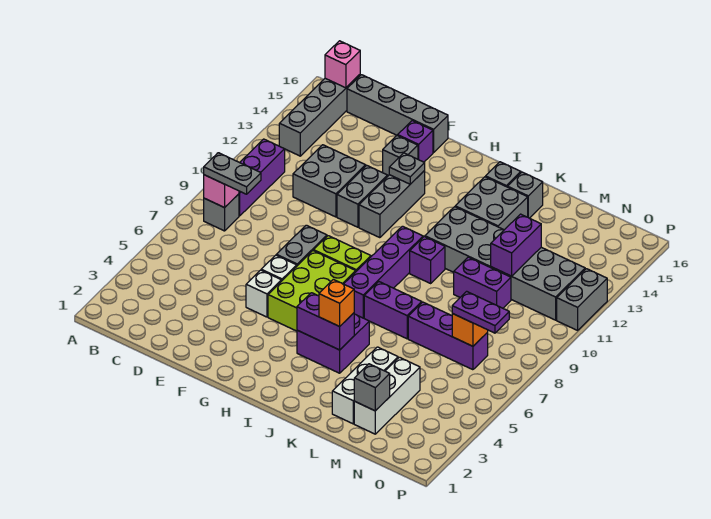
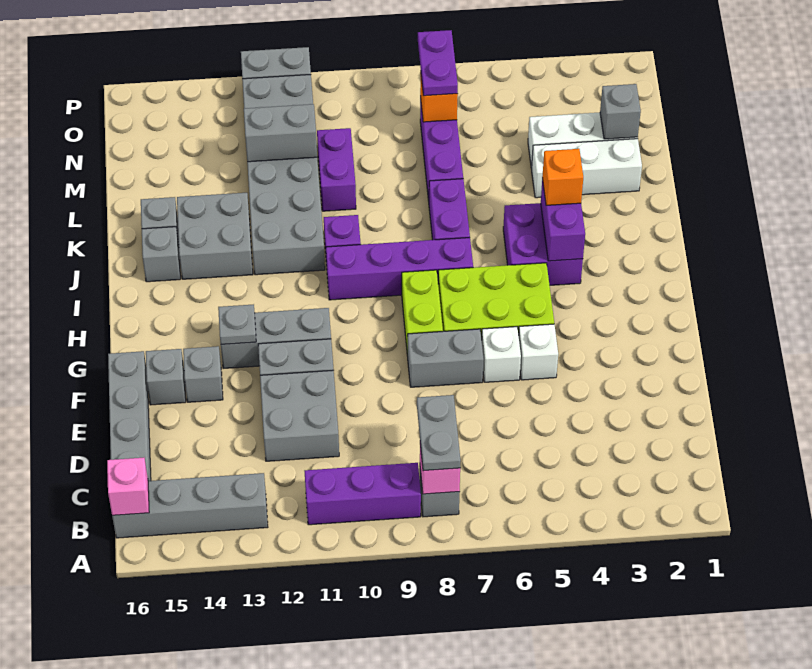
purple brick F15 level 1 -> grey brick F15 level 1
purple brick M11:M12 level 2 -> grey brick M11:M12 level 2

